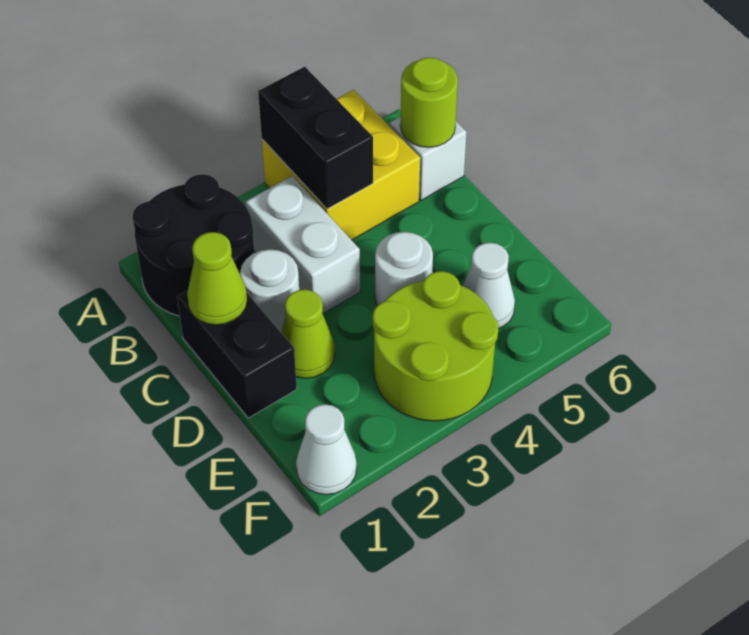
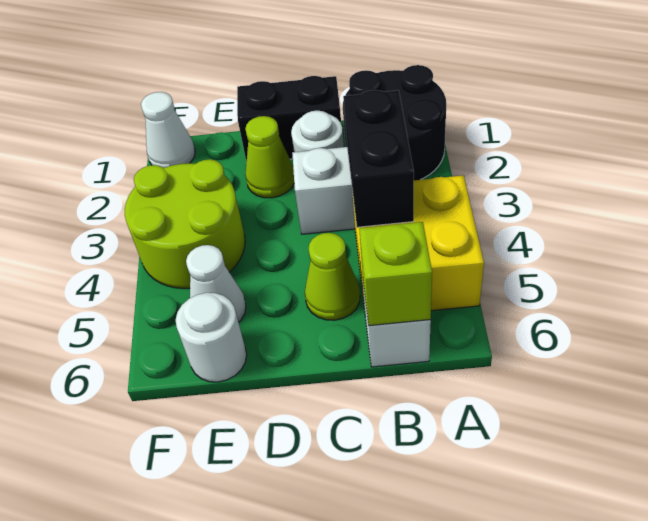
black brick A4:B4 level 2 -> black brick B3:B4 level 2
lime round brick B6 level 2 -> lime brick B6 level 2
lime cone C1 level 2 -> lime cone C5 level 1
white round brick D4 level 1 -> white round brick E6 level 1

